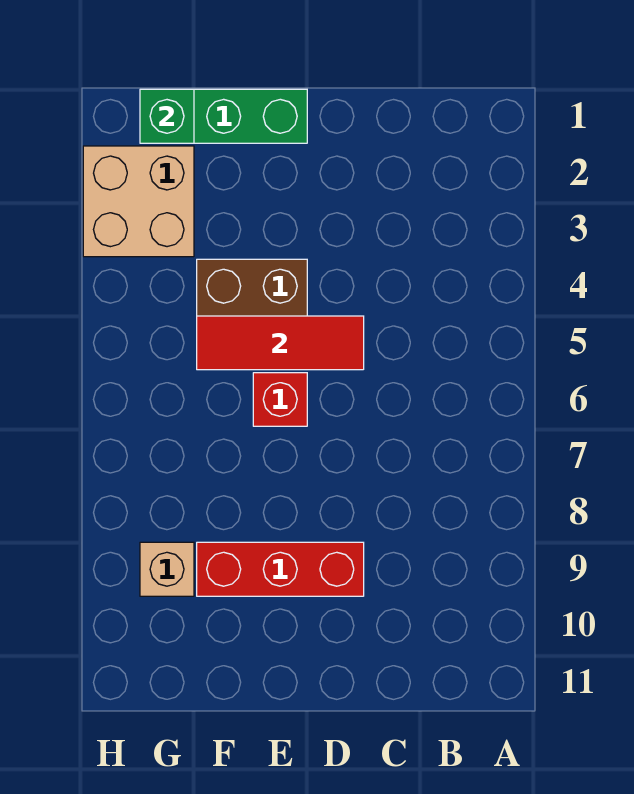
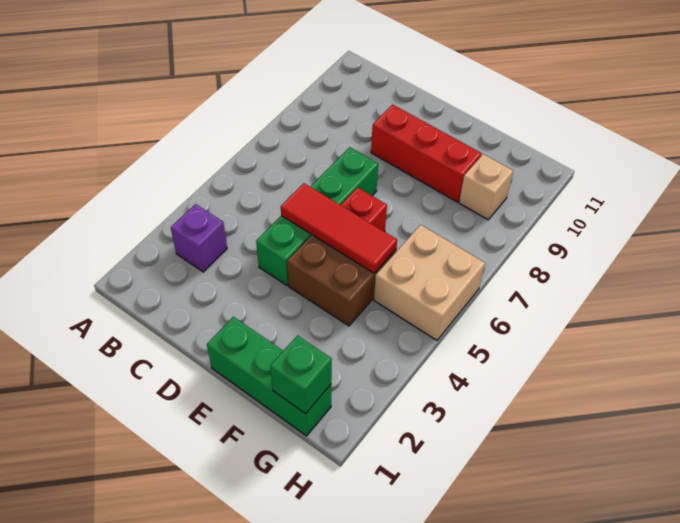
none -> purple brick B3 level 1
none -> green brick D4:D7 level 1
tan brick G2:H3 level 1 -> tan brick G5:H6 level 1

